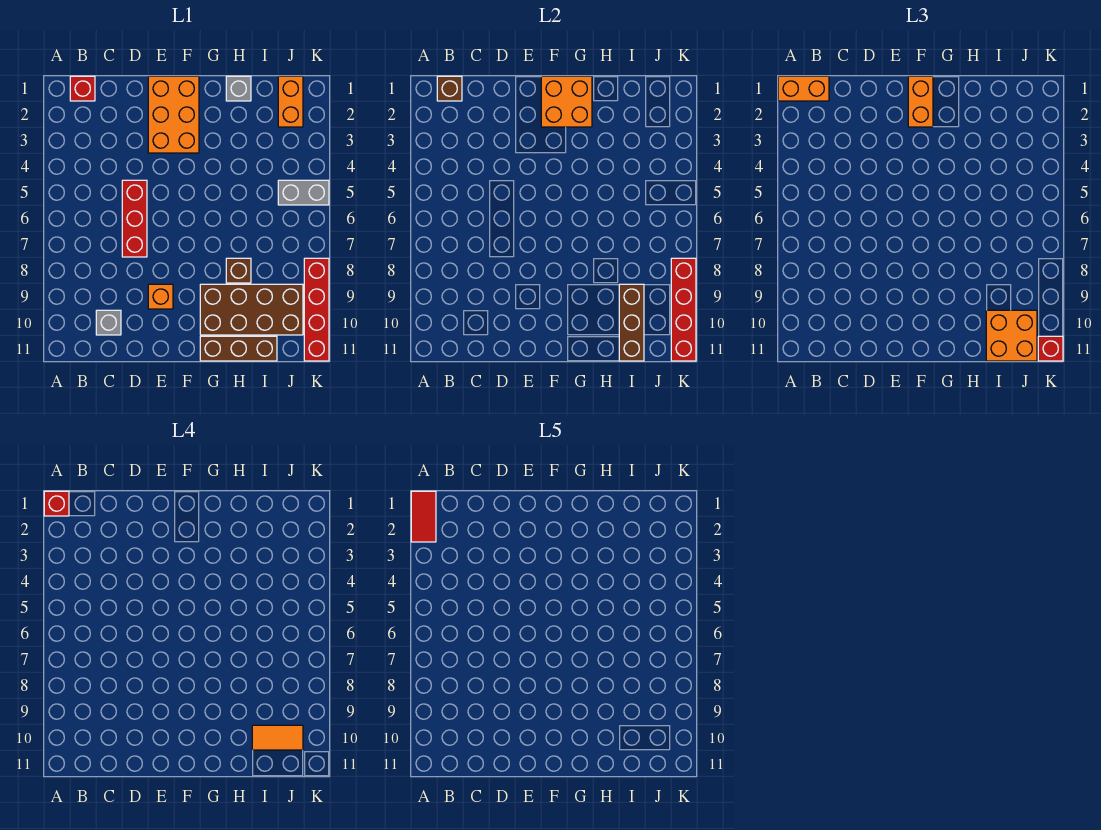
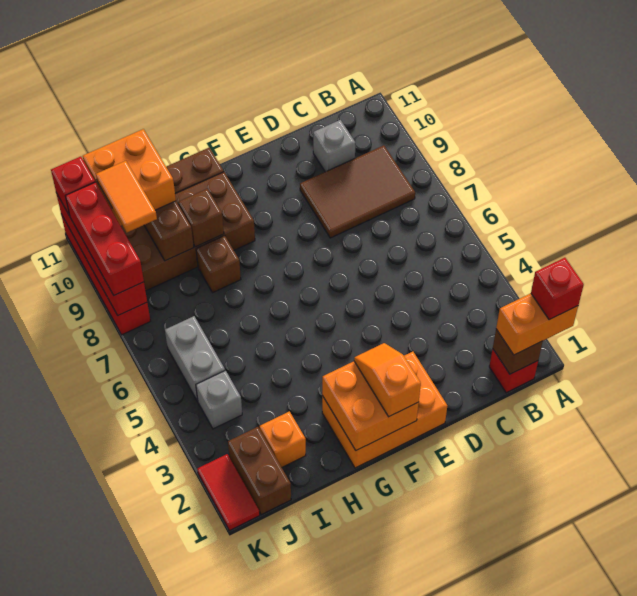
red tile A1:A2 level 5 -> red tile K1:K2 level 1
none -> brown tile B8:D9 level 1
red brick D5:D7 level 1 -> red brick K8:K10 level 3
orange brick E1:F3 level 1 -> orange brick E1:G2 level 1
orange brick E9 level 1 -> orange brick I2 level 1
orange brick F1:F2 level 3 -> orange slope F1:F2 level 3 top 1
grey brick H1 level 1 -> grey brick J4 level 1
none -> brown brick H9 level 2
orange tile I10:J10 level 4 -> orange tile J9:J10 level 4
orange brick J1:J2 level 1 -> brown brick J1:J2 level 1
grey brick J5:K5 level 1 -> grey brick J5:J6 level 1

